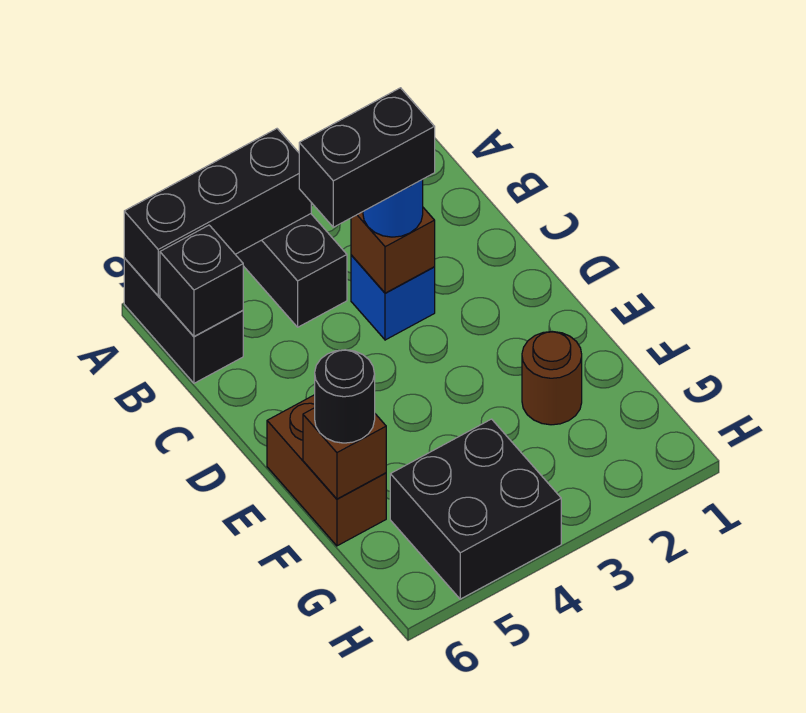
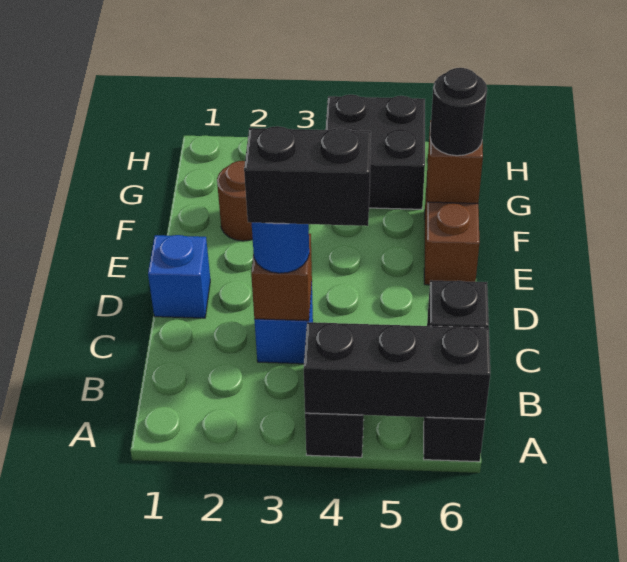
none -> blue brick D1 level 1

